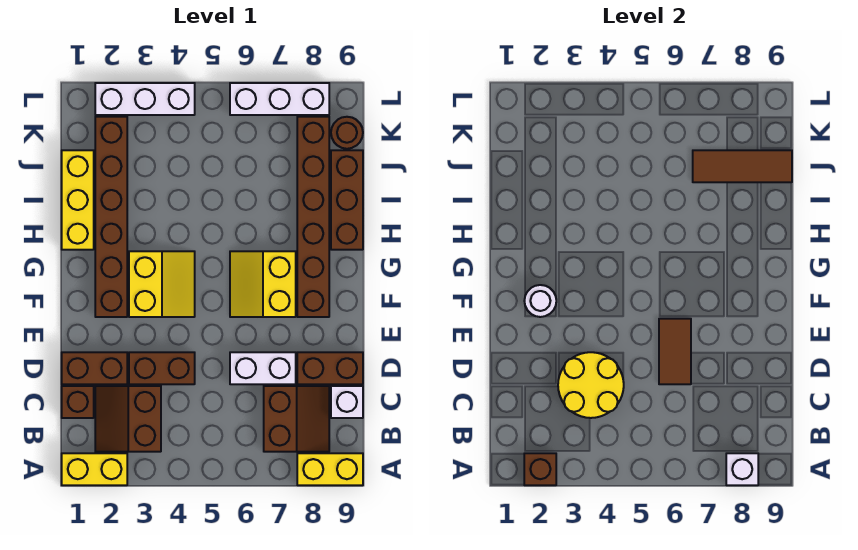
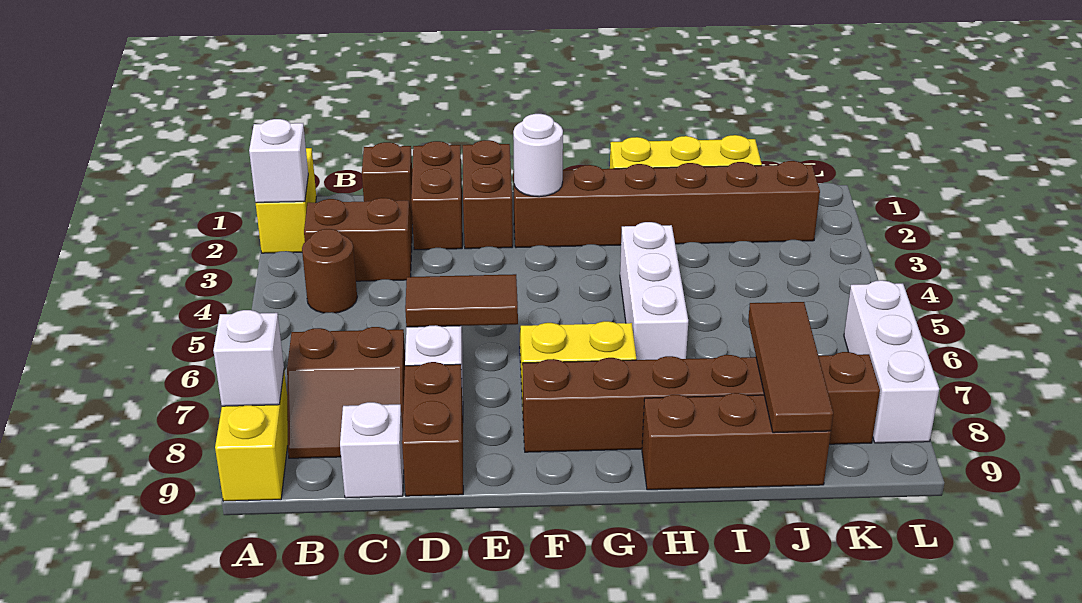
brown brick A2 level 2 -> white brick A2 level 2
yellow round brick C3:D4 level 2 -> none
brown brick D3:D4 level 1 -> brown brick E1:E2 level 1
yellow slope F3:G4 level 1 top 3 -> none
brown round brick K9 level 1 -> brown round brick B4 level 1
white brick L2:L4 level 1 -> white brick H4:H6 level 1

